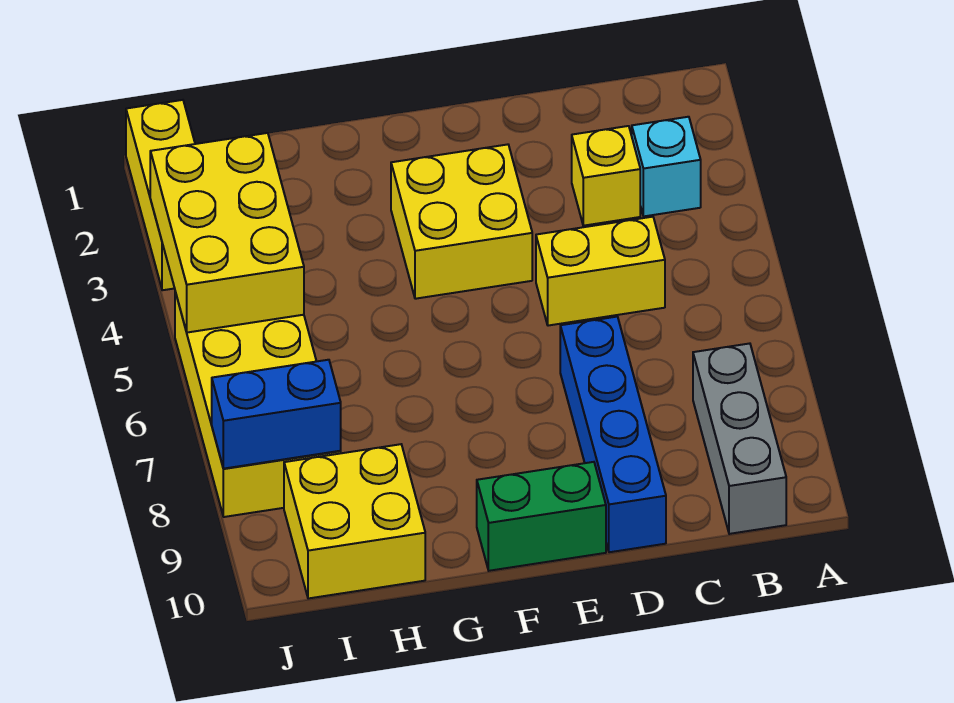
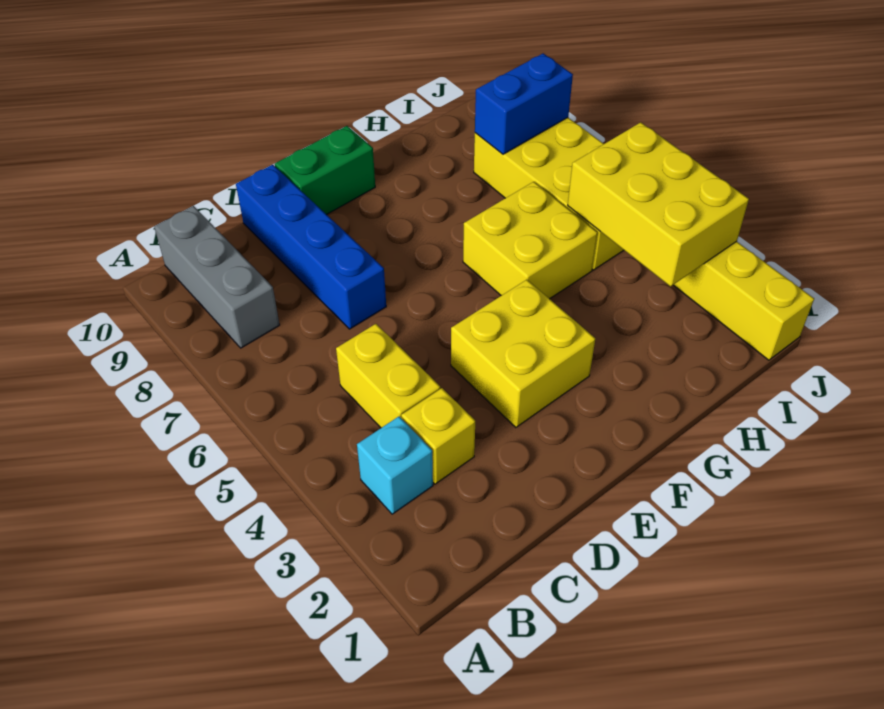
yellow brick C5:D5 level 1 -> yellow brick C4:C5 level 1
yellow brick H9:I10 level 1 -> yellow brick G5:H6 level 1

